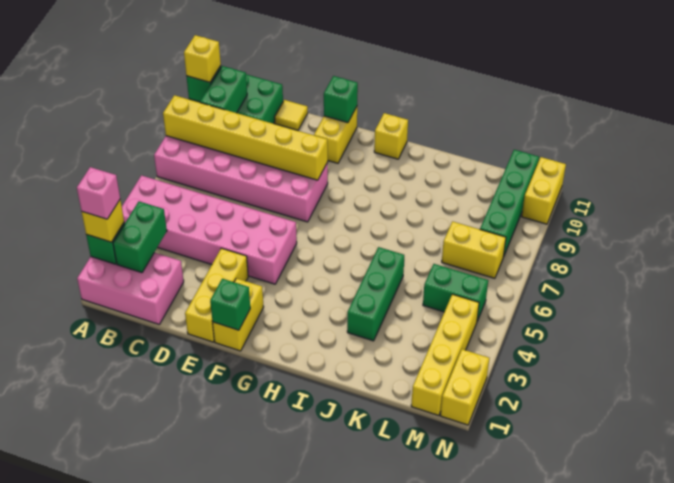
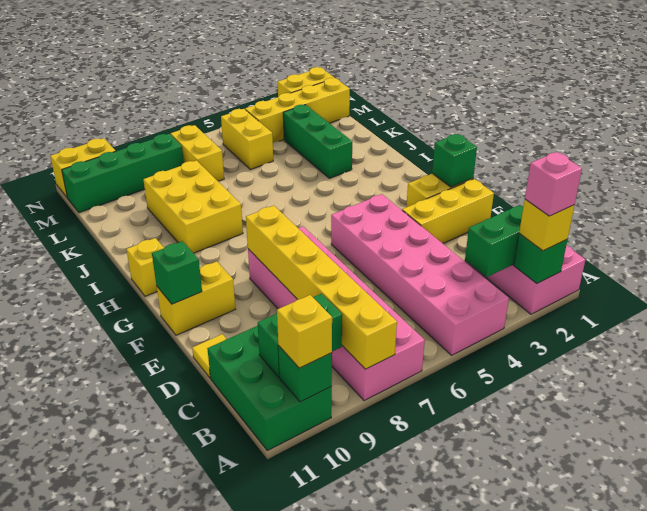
none -> yellow brick I8:K9 level 1
green brick J3:J5 level 1 -> green brick J3:L3 level 1
green brick L5:M5 level 1 -> yellow brick L5:M5 level 1

